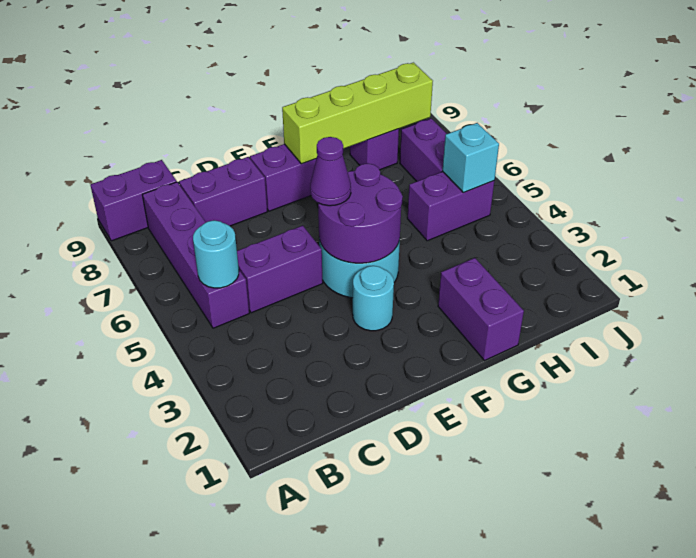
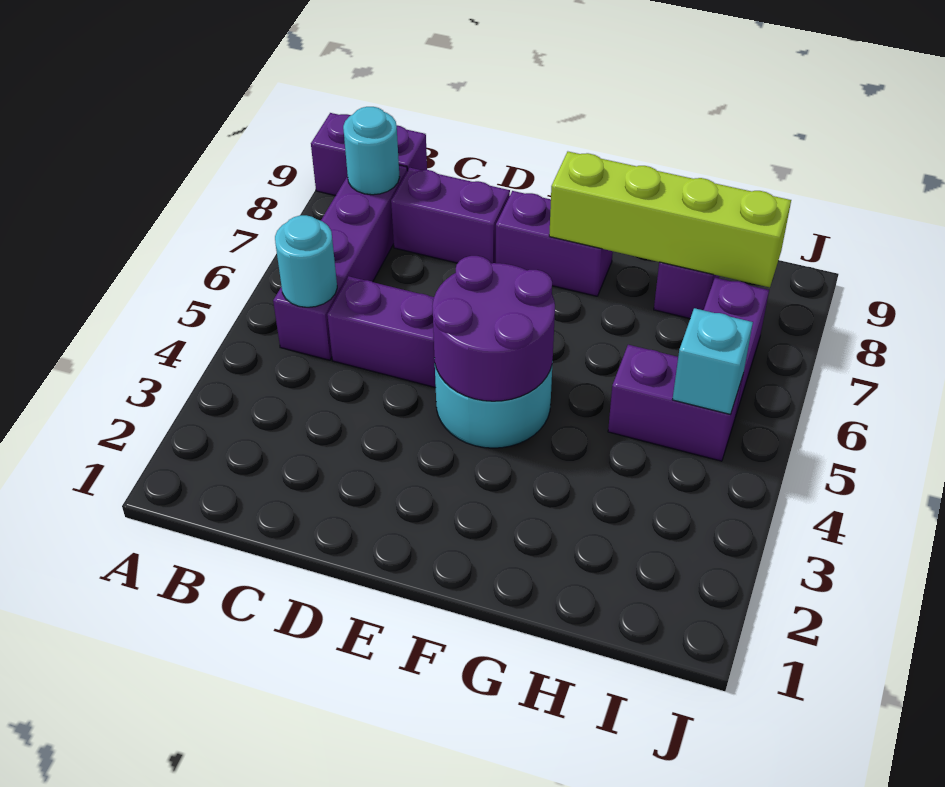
cyan round brick E3 level 1 -> cyan round brick B8 level 2
purple cone E5 level 3 -> none
purple brick G1:G2 level 1 -> none

